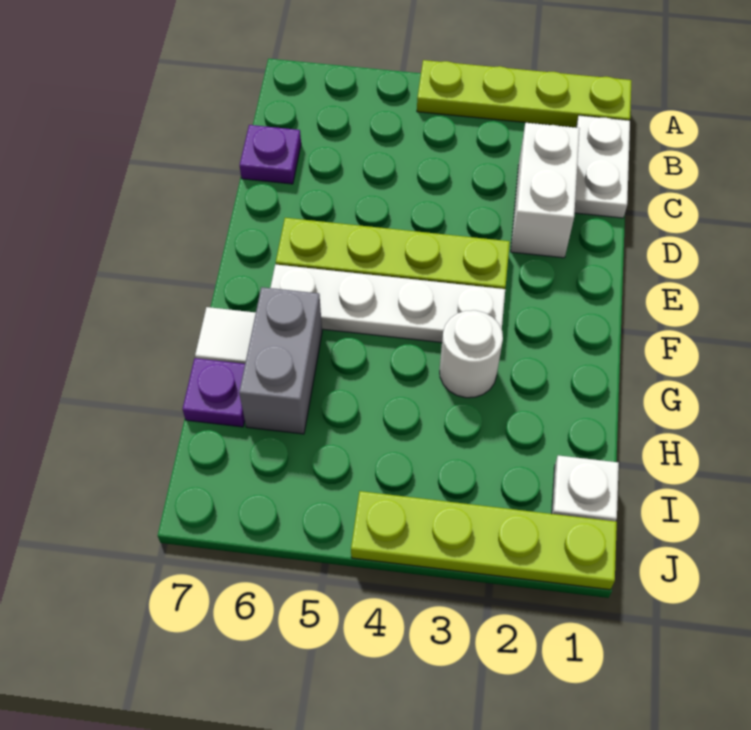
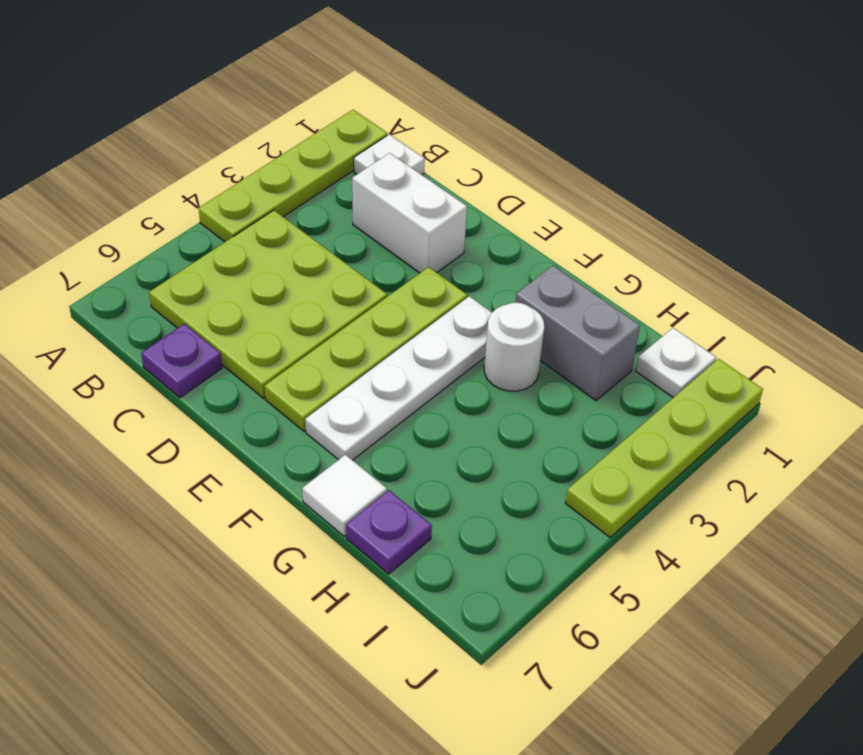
white plate B1:C1 level 1 -> white plate B1 level 1
none -> lime plate B4:D6 level 1
grey brick G6:H6 level 1 -> grey brick G2:H2 level 1

